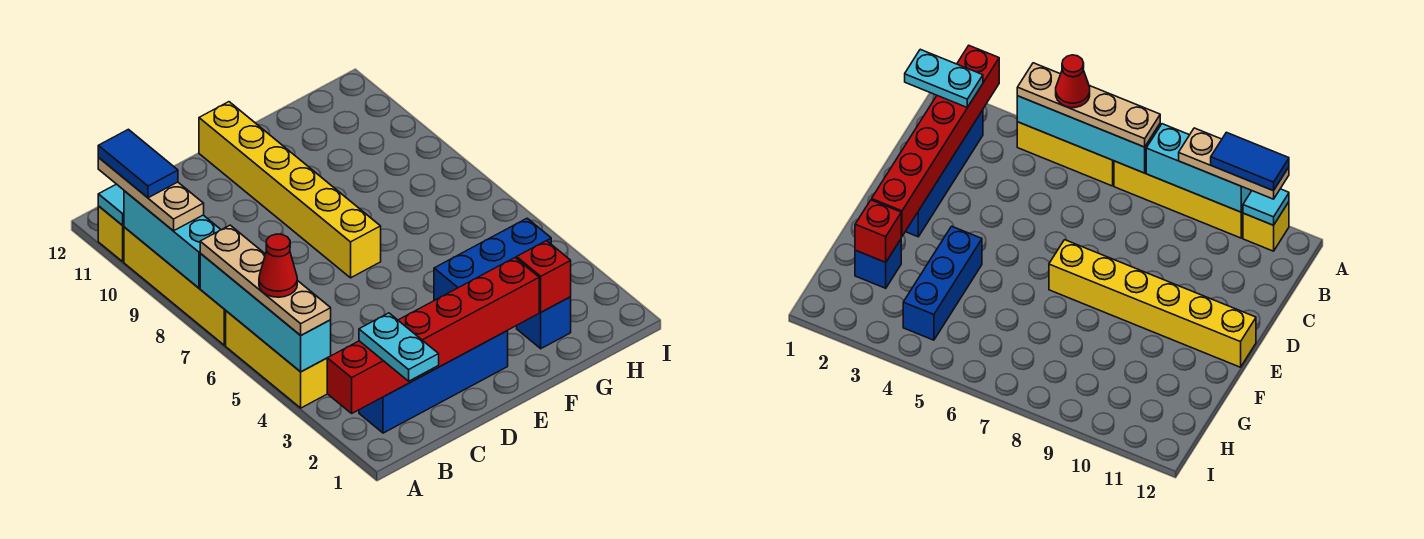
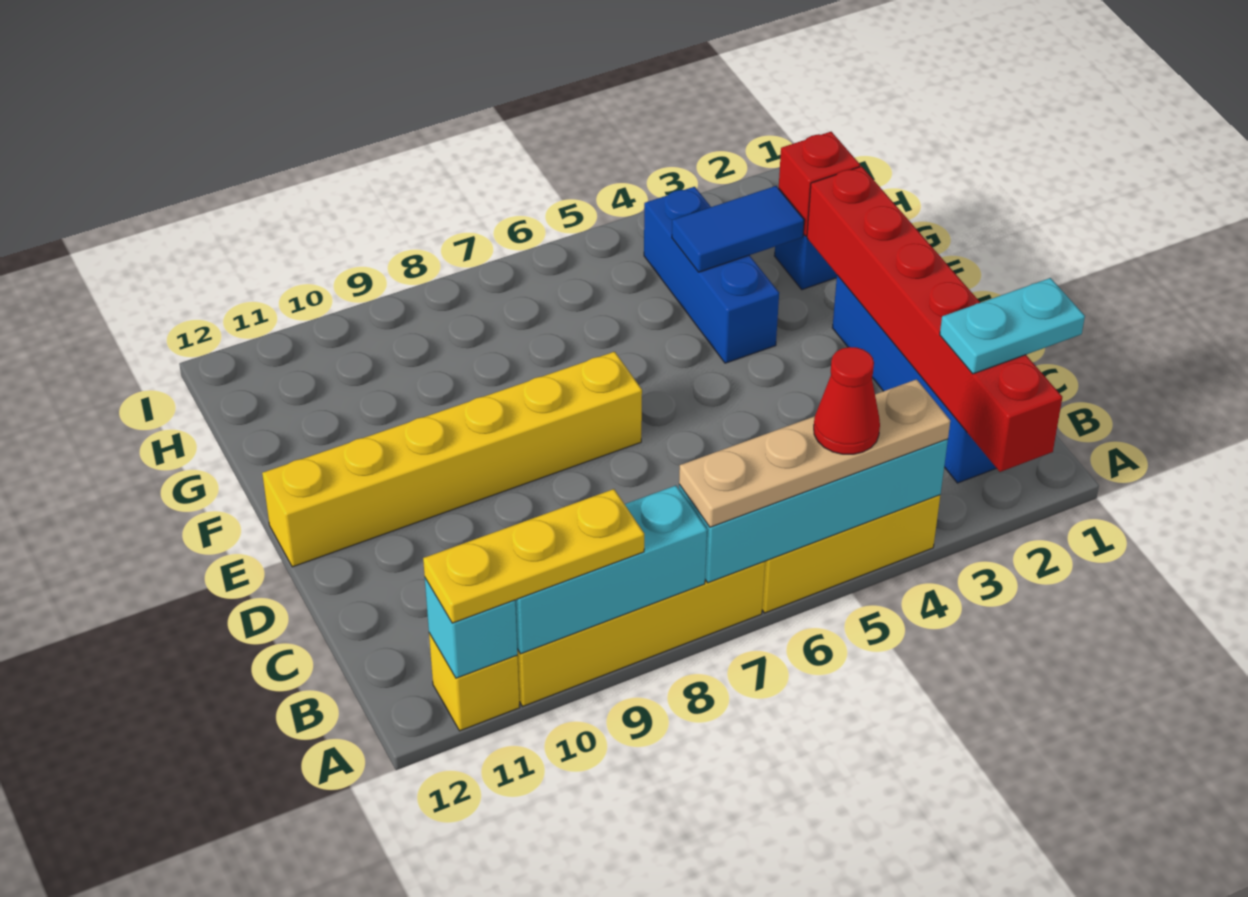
tan plate A9:A11 level 3 -> yellow plate A9:A11 level 3
blue tile A10:A11 level 4 -> blue tile G3:G4 level 2
cyan tile A11 level 2 -> cyan brick A11 level 2

